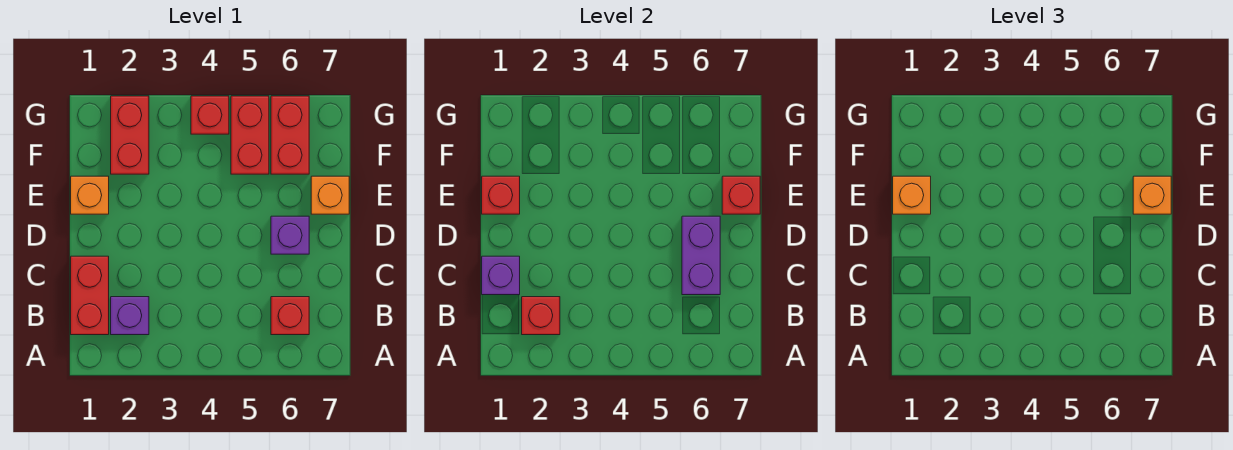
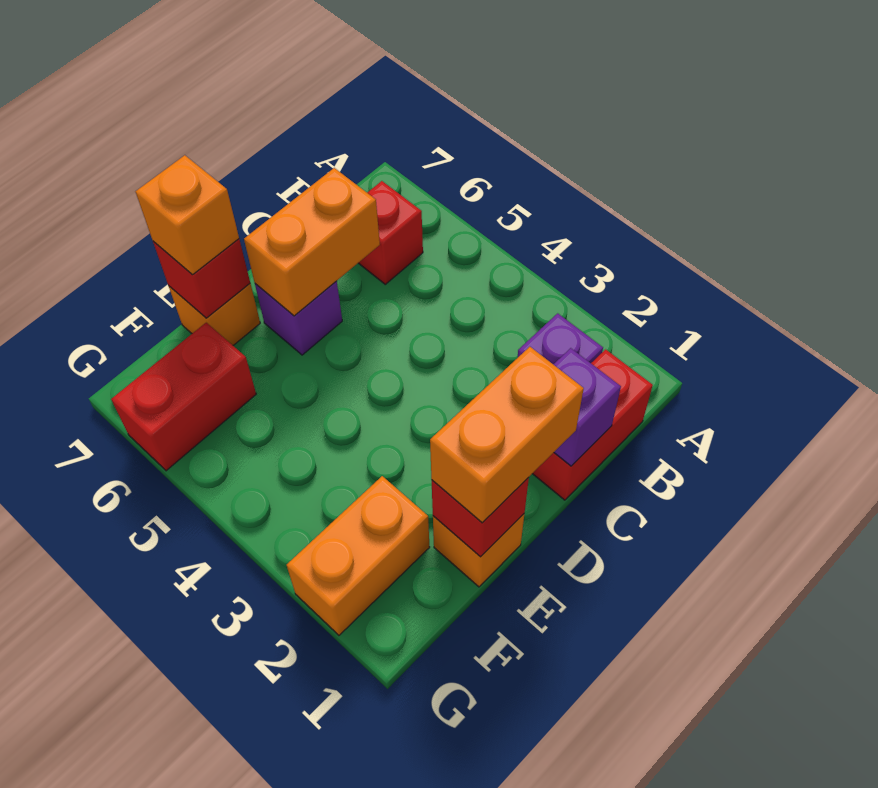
red brick B2 level 2 -> none
purple brick C6:D6 level 2 -> orange brick C6:D6 level 2
orange brick E1 level 3 -> orange brick D1:E1 level 3
red brick F2:G2 level 1 -> orange brick F2:G2 level 1
red brick F5:G5 level 1 -> none
red brick G4 level 1 -> none

